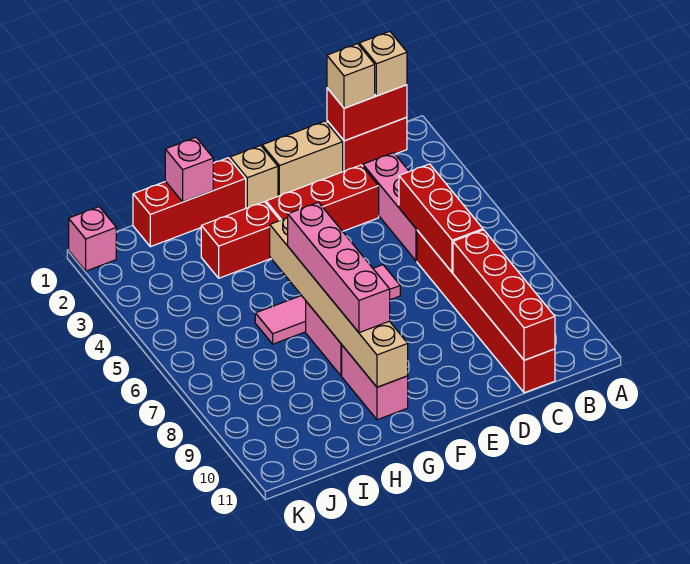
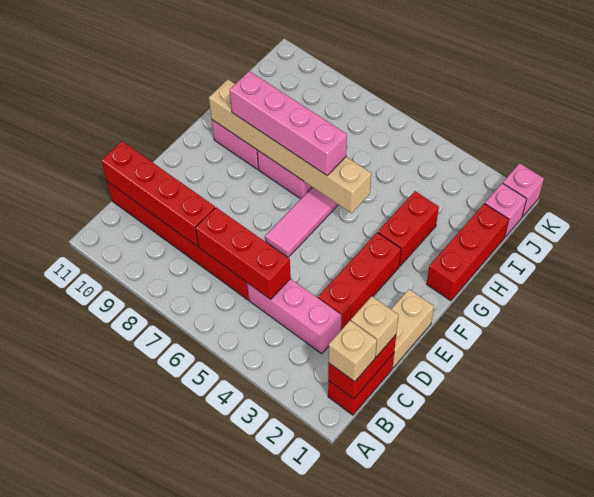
tan brick F1 level 1 -> none
pink brick H1 level 2 -> pink brick J1 level 1

